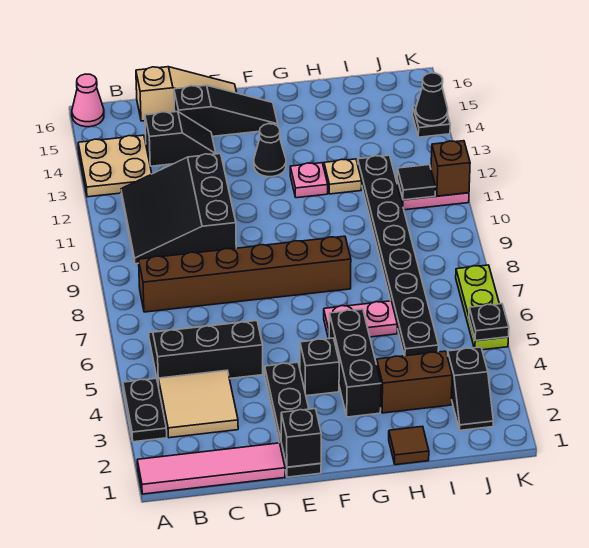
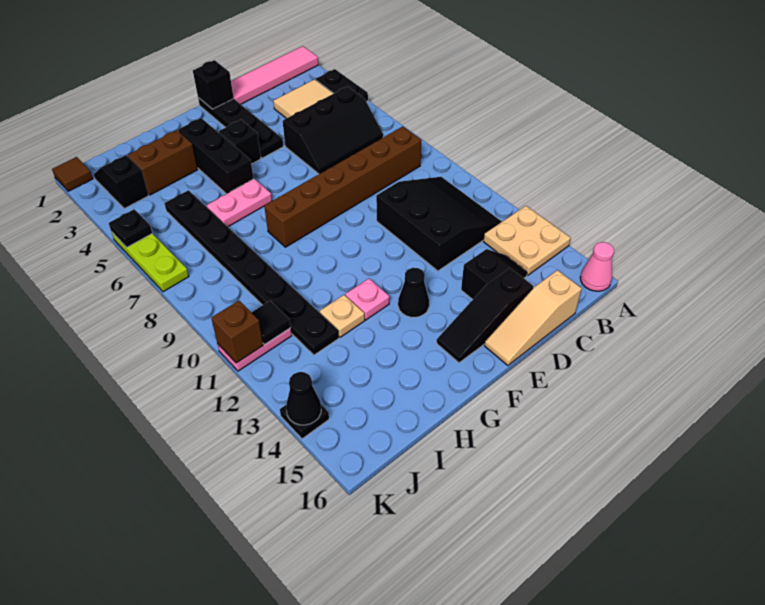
black slope C14:D14 level 1 top C -> black slope C14:D14 level 1 top D
brown tile H1 level 1 -> brown tile K1 level 1

